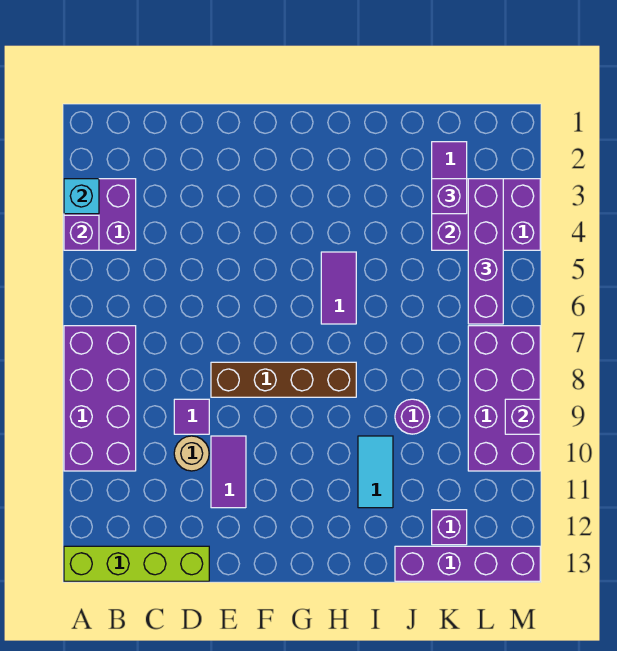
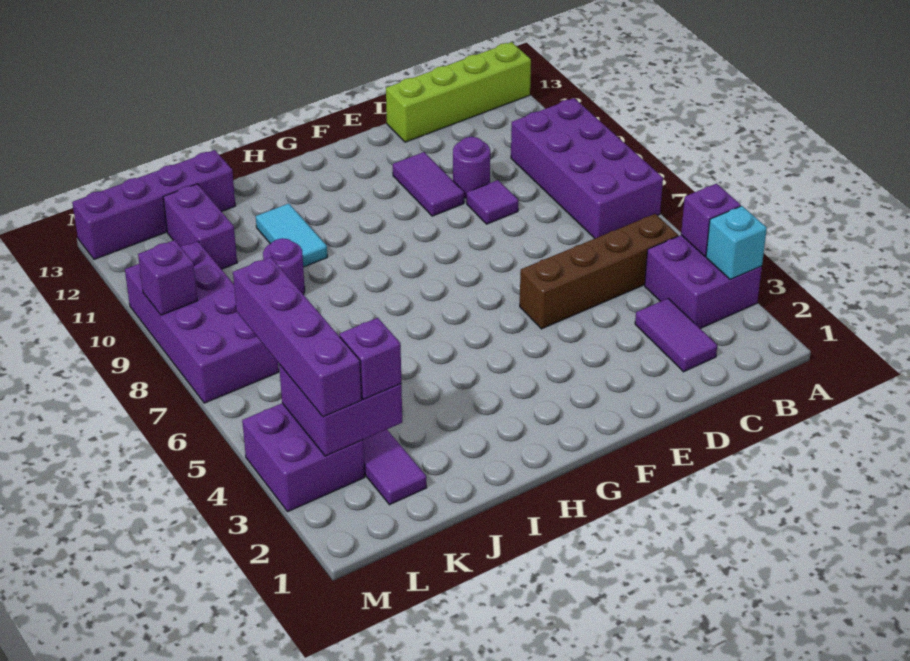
tan round brick D10 level 1 -> purple round brick D10 level 1
brown brick E8:H8 level 1 -> brown brick B5:E5 level 1
purple tile H5:H6 level 1 -> purple tile C2:C3 level 1
purple brick K12 level 1 -> purple brick K11:K12 level 1

